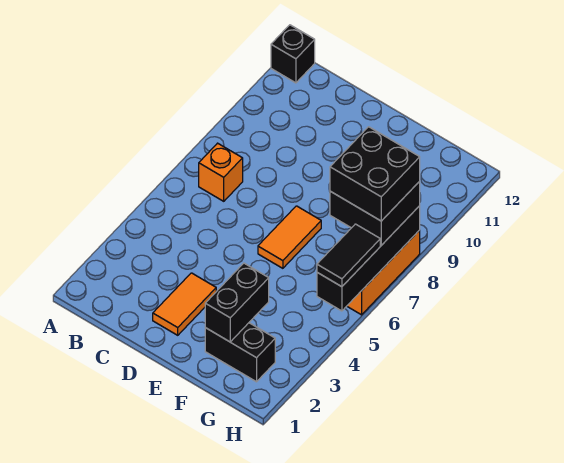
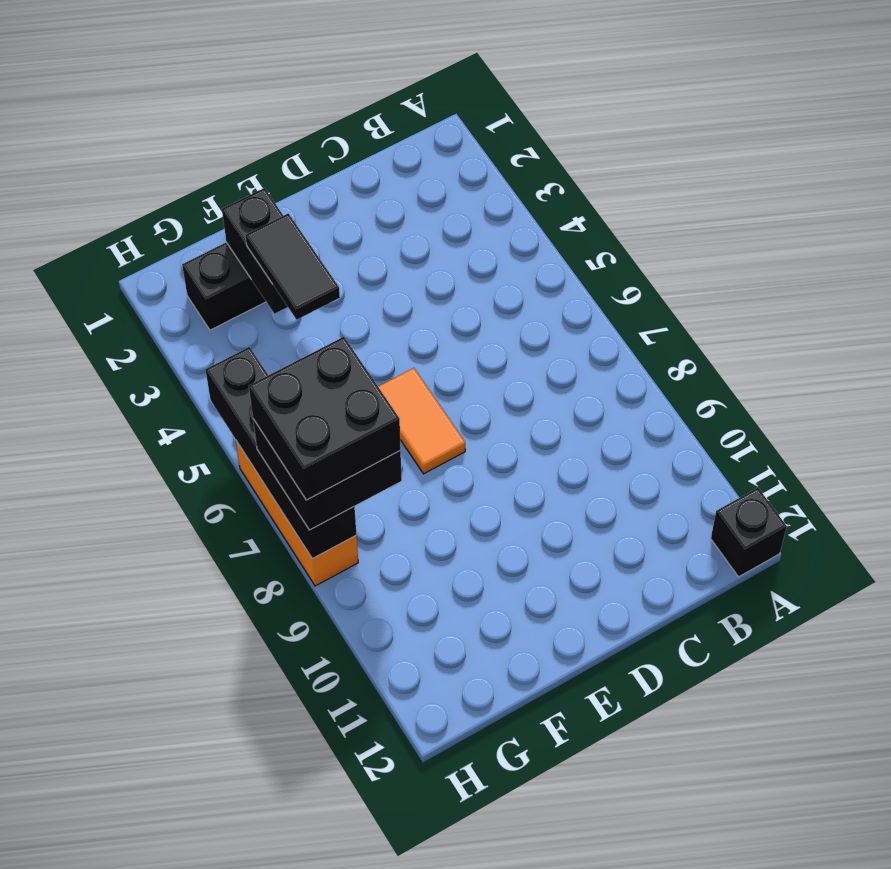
orange brick B7 level 1 -> none
orange tile D2:D3 level 1 -> none
black tile H5:H6 level 3 -> black tile F3:F4 level 3

